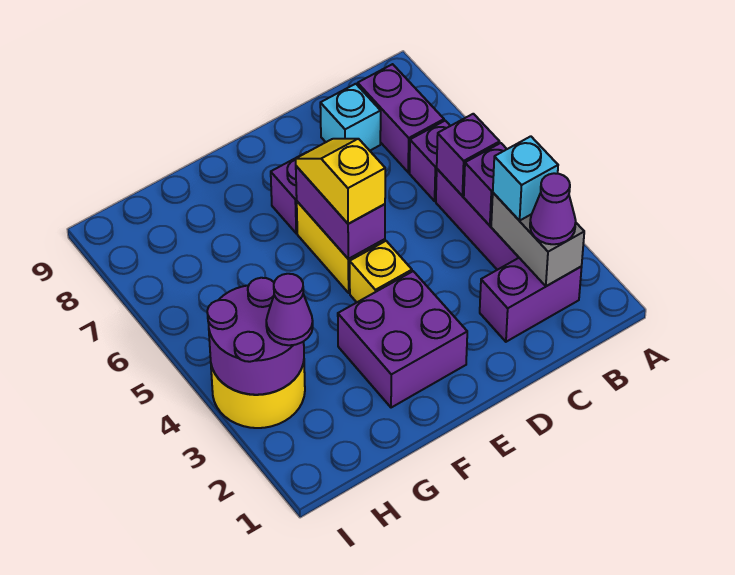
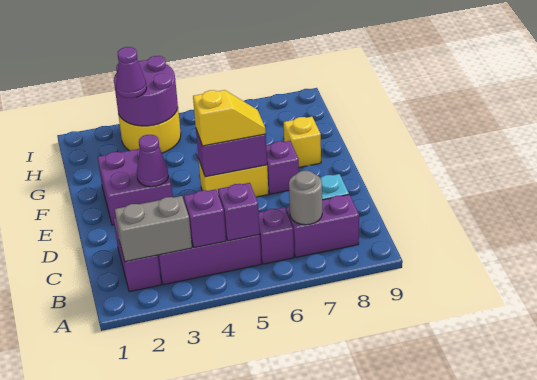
purple cone B2 level 3 -> purple cone E3 level 2
cyan brick B3 level 3 -> none
none -> grey round brick B7 level 2
yellow brick E4 level 1 -> yellow brick F8 level 1

